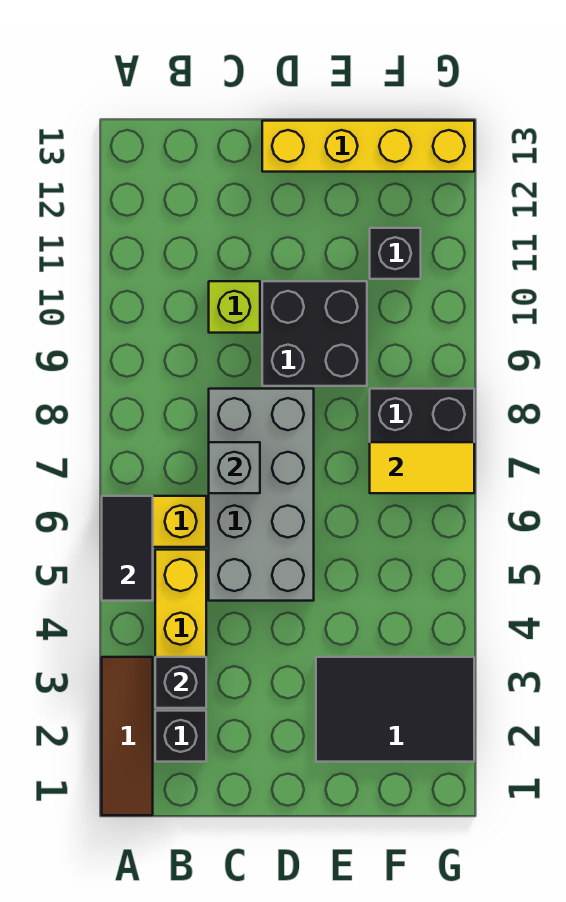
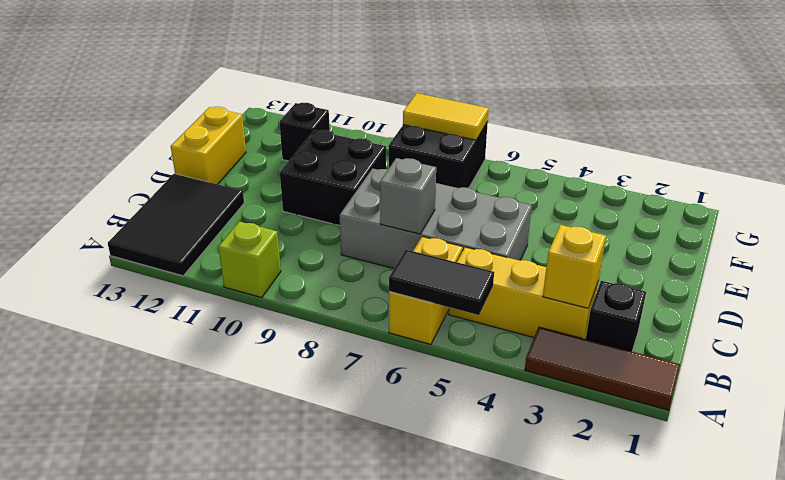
black brick B3 level 2 -> yellow brick B3 level 2
lime brick C10 level 1 -> lime brick A10 level 1
yellow brick D13:G13 level 1 -> yellow brick D13:E13 level 1
black tile E2:G3 level 1 -> black tile A12:C13 level 1
yellow tile F7:G7 level 2 -> yellow tile G7:G8 level 2

